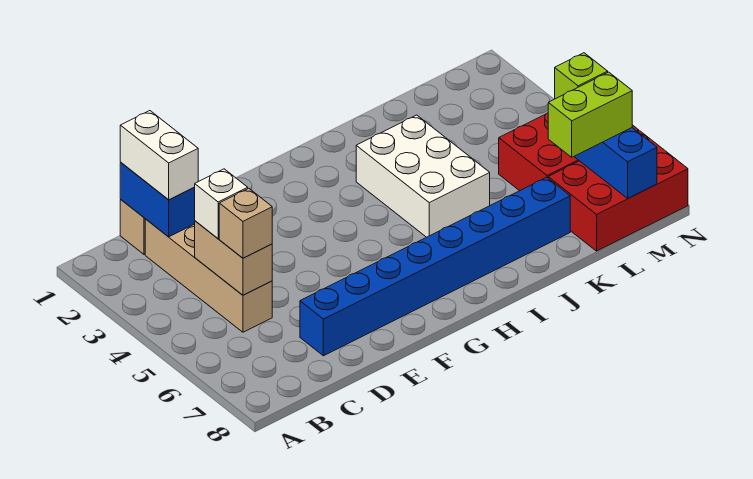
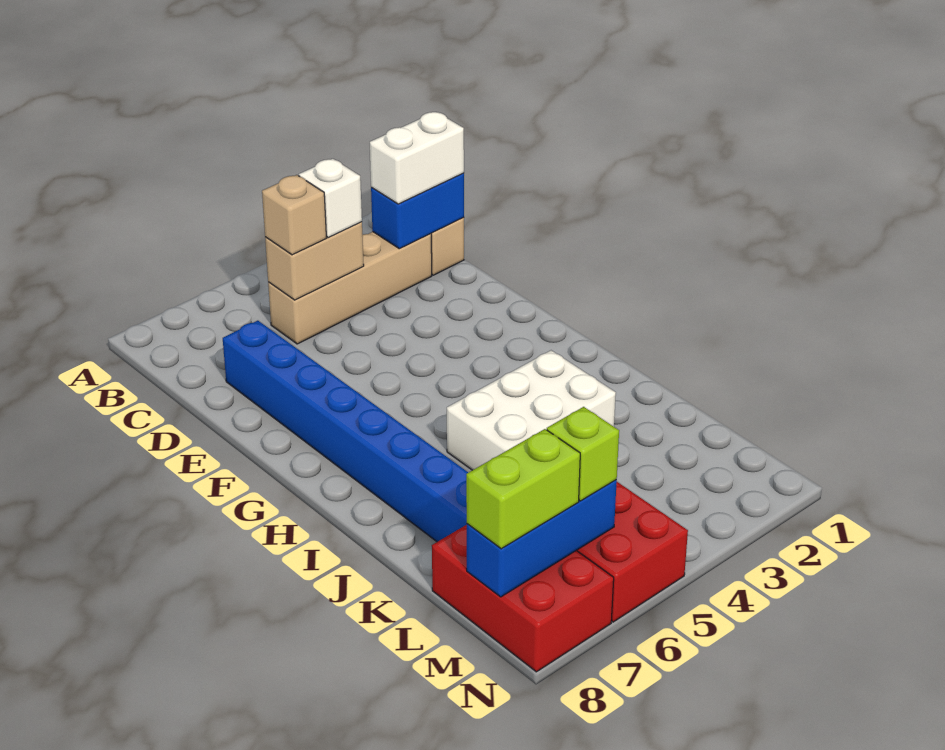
lime brick L7:M7 level 3 -> lime brick M7:M8 level 3

